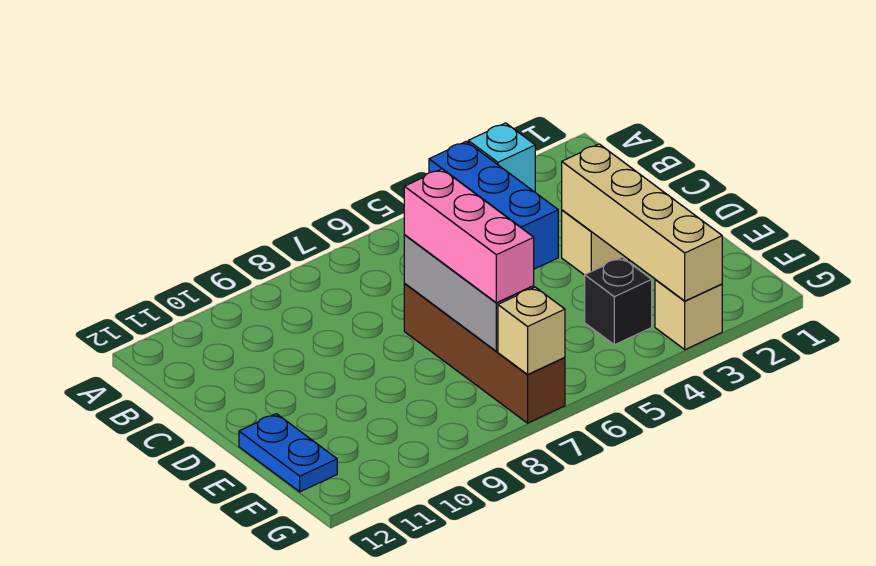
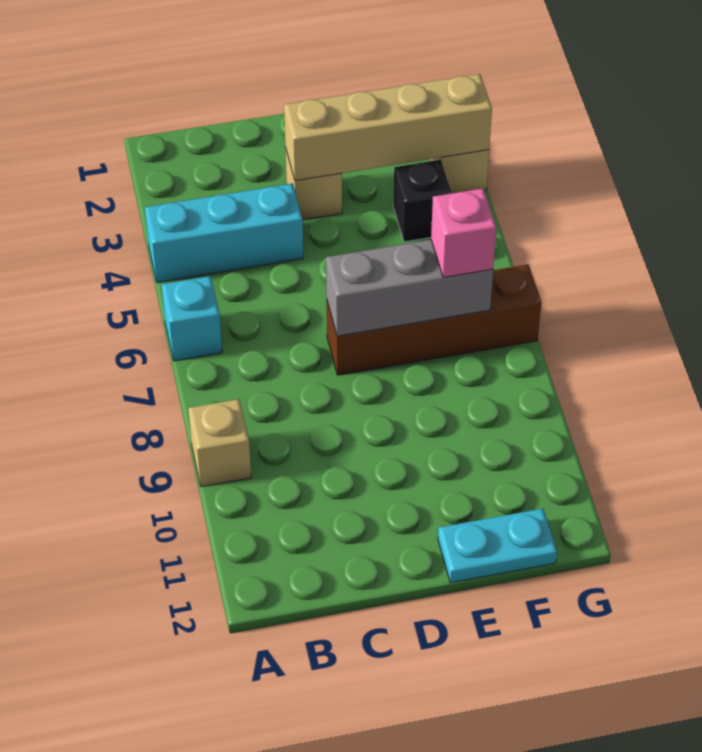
cyan brick A3 level 1 -> cyan brick A6 level 1
blue brick A4:C4 level 1 -> cyan brick A4:C4 level 1
pink brick D7:F7 level 3 -> pink brick F7 level 3
blue plate E12:F12 level 1 -> cyan plate E12:F12 level 1
tan brick G7 level 2 -> tan brick A9 level 1

